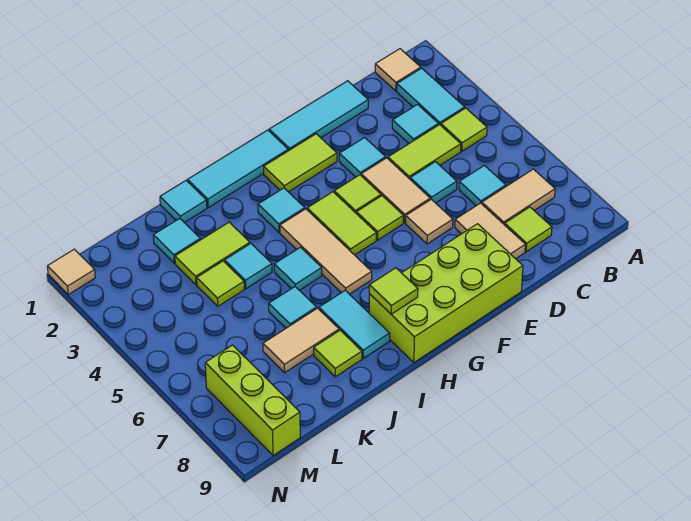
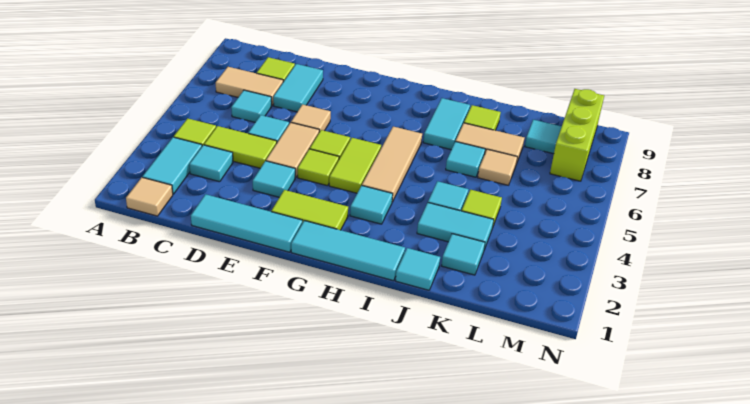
tan tile D7:D8 level 1 -> cyan tile D7:D8 level 1
lime brick E8:H9 level 1 -> none
lime tile H8 level 2 -> none
cyan tile I5 level 1 -> cyan tile L8 level 1
lime tile J3:K3 level 1 -> cyan tile J3:K3 level 1
tan tile N1 level 1 -> tan tile K6 level 1

